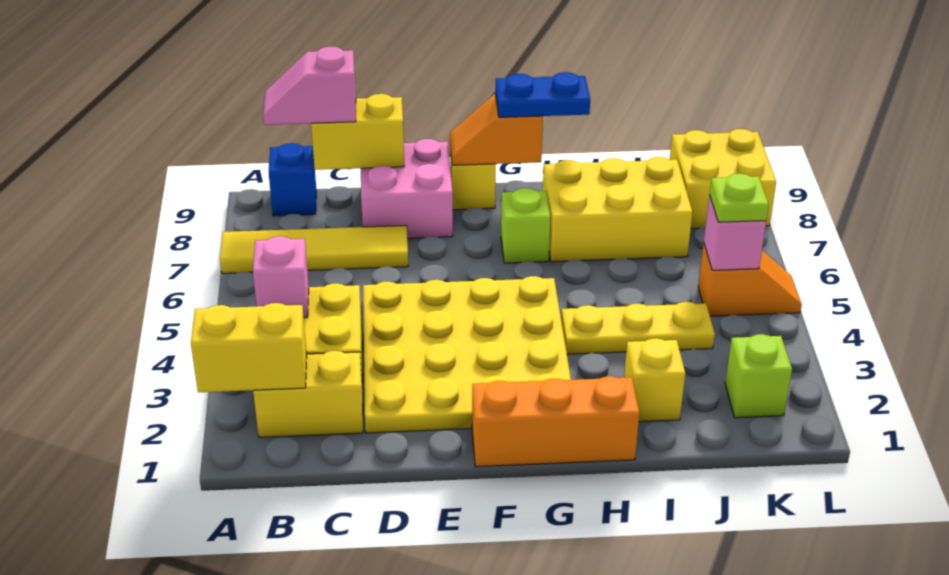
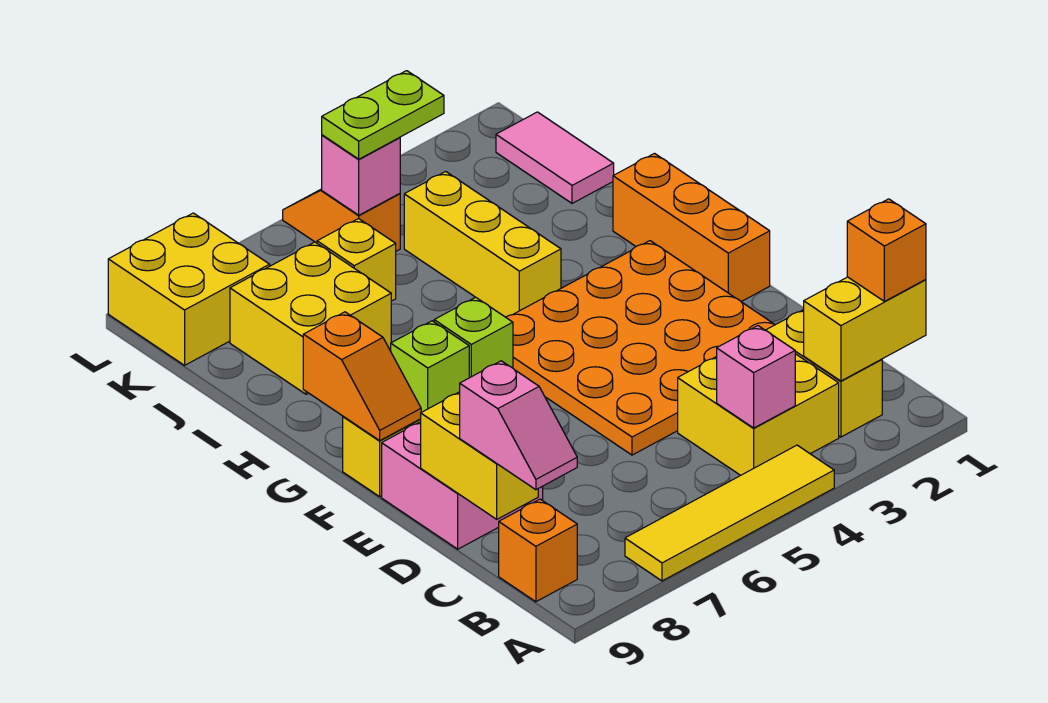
yellow brick A2:B2 level 2 -> yellow brick B1:B2 level 2
yellow tile A7:D7 level 1 -> yellow tile A4:A7 level 1
none -> orange brick B1 level 3
blue brick B9 level 1 -> orange brick B9 level 1
yellow plate D2:G5 level 1 -> orange plate D2:G5 level 1
blue plate G9:H9 level 3 -> none
yellow plate H4:J4 level 1 -> yellow brick H4:J4 level 1
yellow brick H7:J8 level 1 -> yellow brick I7:J8 level 1
yellow brick I2 level 1 -> yellow brick J6 level 1
none -> pink tile J1:K1 level 1
lime brick K2 level 1 -> lime brick G6 level 1
lime plate K5 level 3 -> lime plate K4:K5 level 3

